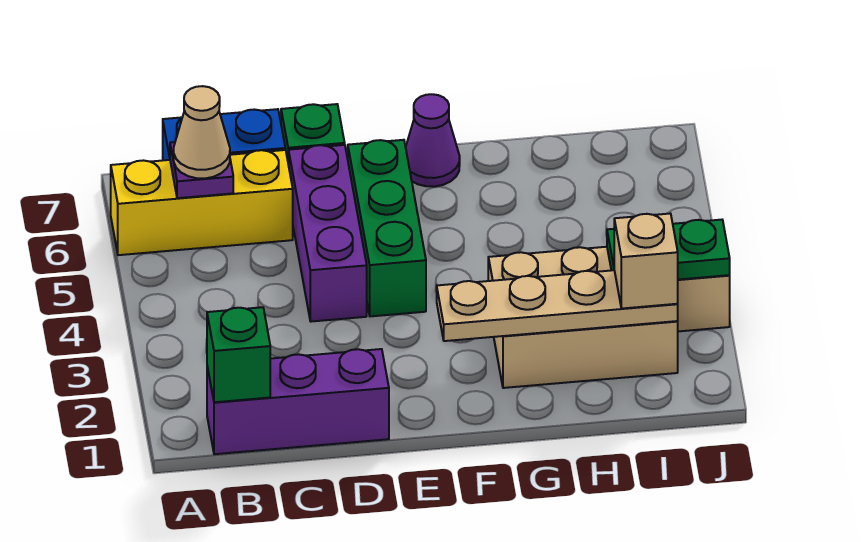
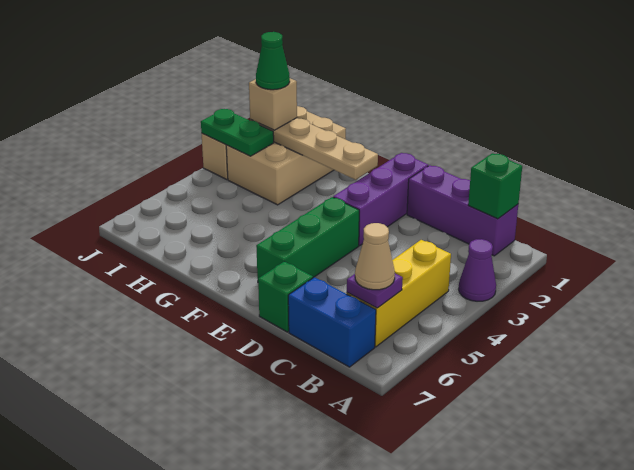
yellow brick A6:C6 level 1 -> yellow brick B4:B6 level 1
purple brick D4:D6 level 1 -> purple brick E1:E3 level 1
purple cone F7 level 1 -> purple cone A3 level 1
tan brick G2:I3 level 1 -> tan brick H1:I3 level 1
none -> green cone I2 level 4

